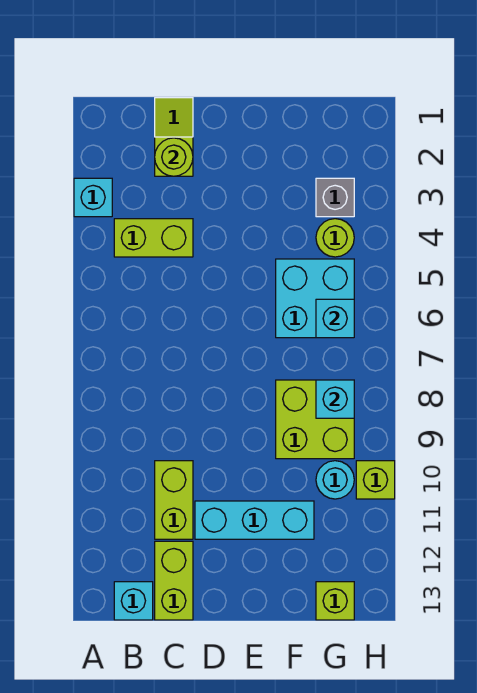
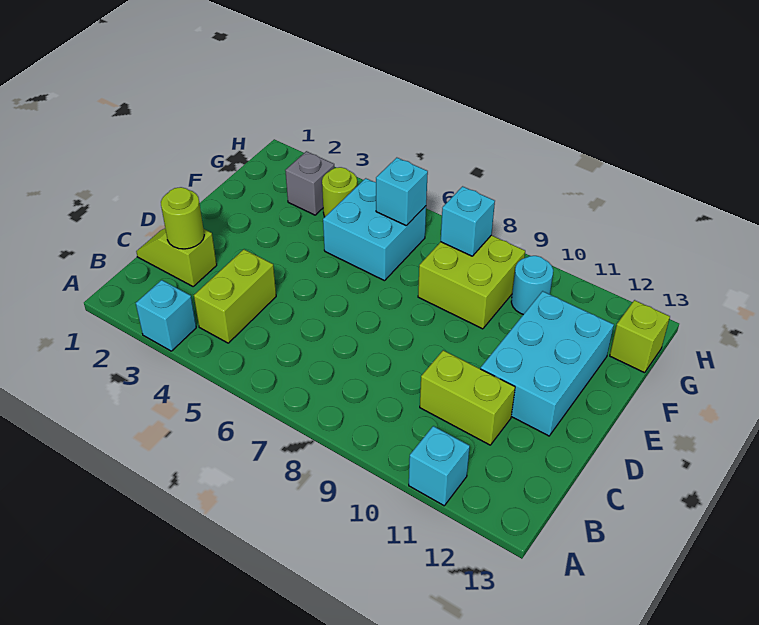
cyan brick B13 level 1 -> cyan brick A11 level 1
lime brick C12:C13 level 1 -> none
cyan brick D11:F11 level 1 -> cyan brick D11:F12 level 1
lime brick H10 level 1 -> none

